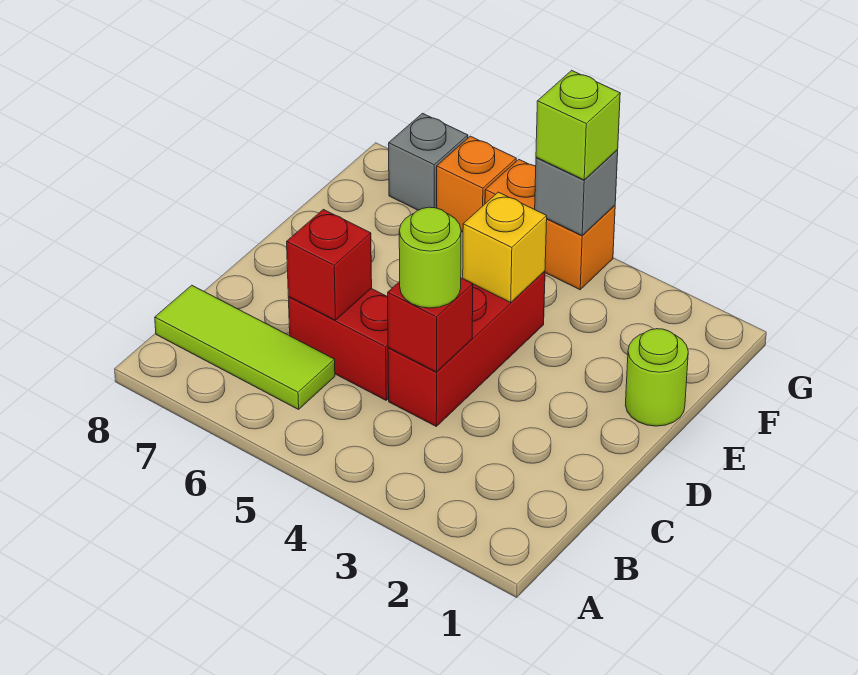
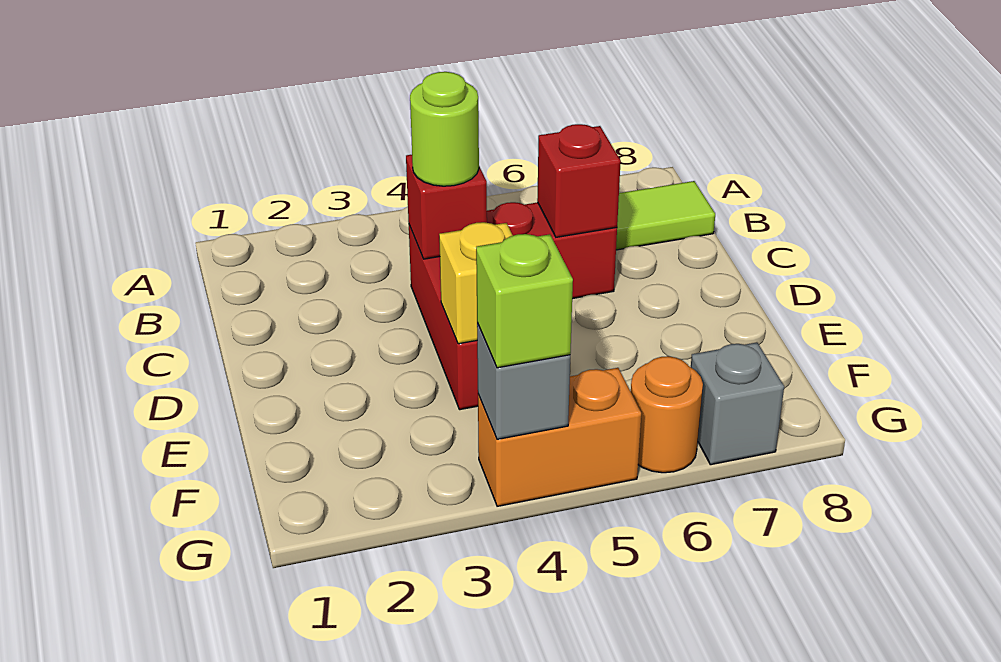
lime round brick E1 level 1 -> none
orange brick G6 level 1 -> orange round brick G6 level 1

